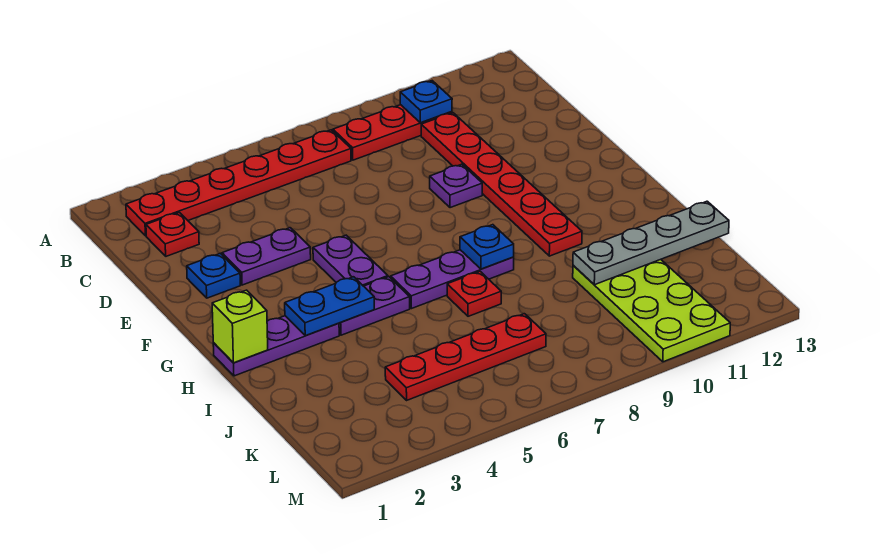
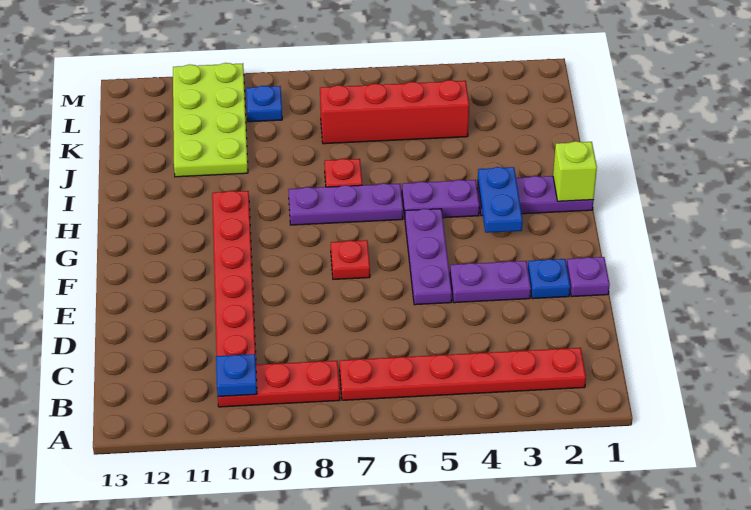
red plate C2 level 1 -> red plate F7 level 1
purple plate E9 level 1 -> purple plate E1 level 1
purple plate F5:G5 level 1 -> purple plate E5:G5 level 1
blue plate H3:H4 level 2 -> blue plate G3:H3 level 2
blue plate H8 level 2 -> blue plate L9 level 1
grey plate J10:J13 level 2 -> none
red plate K4:K7 level 1 -> red brick K4:K7 level 1

